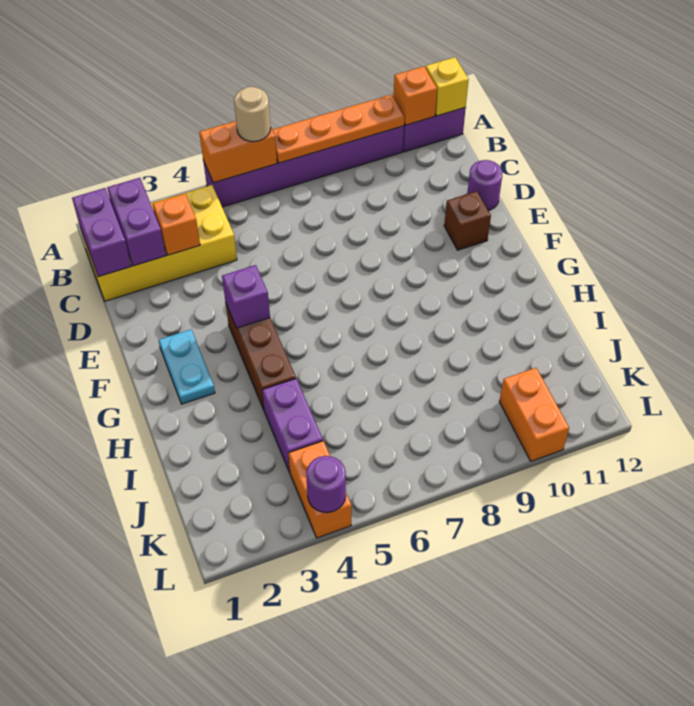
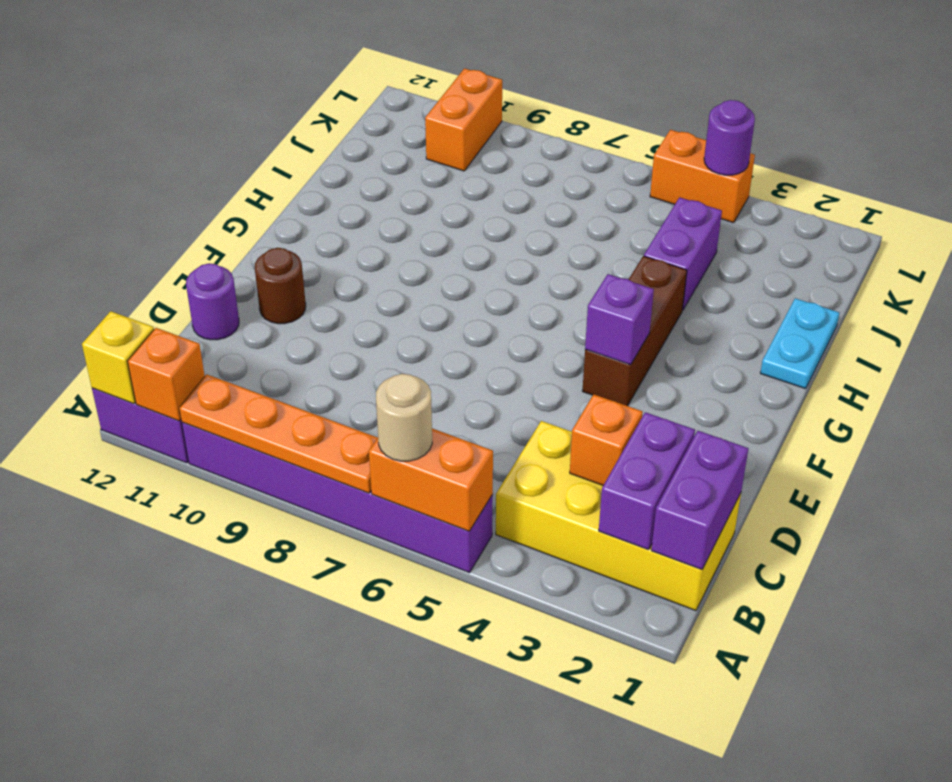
brown brick E11 level 1 -> brown round brick E11 level 1
cyan plate F2:G2 level 1 -> cyan plate H1:I1 level 1
orange brick K4:L4 level 1 -> orange brick L4:L5 level 1

